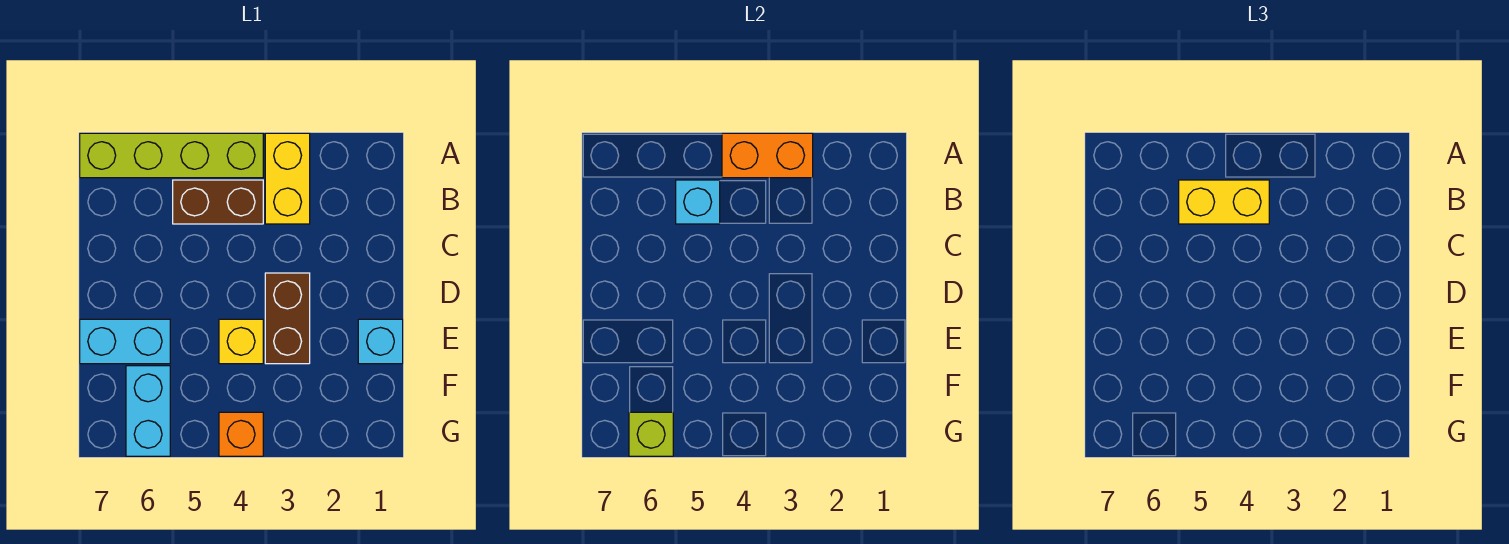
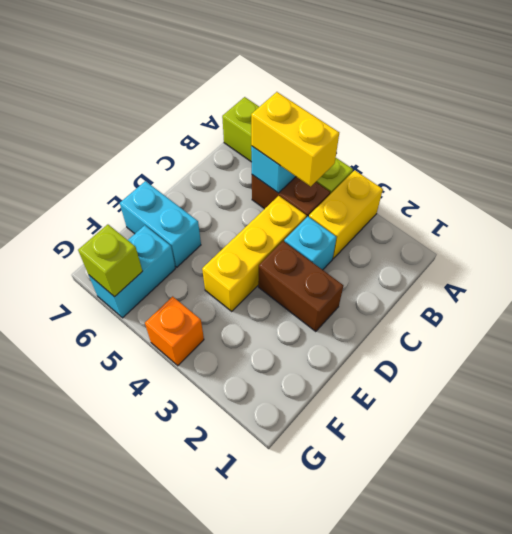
orange brick A3:A4 level 2 -> none
brown brick D3:E3 level 1 -> brown brick D2:D3 level 1
cyan brick E1 level 1 -> cyan brick C3 level 1
yellow brick E4 level 1 -> yellow brick C4:E4 level 1

